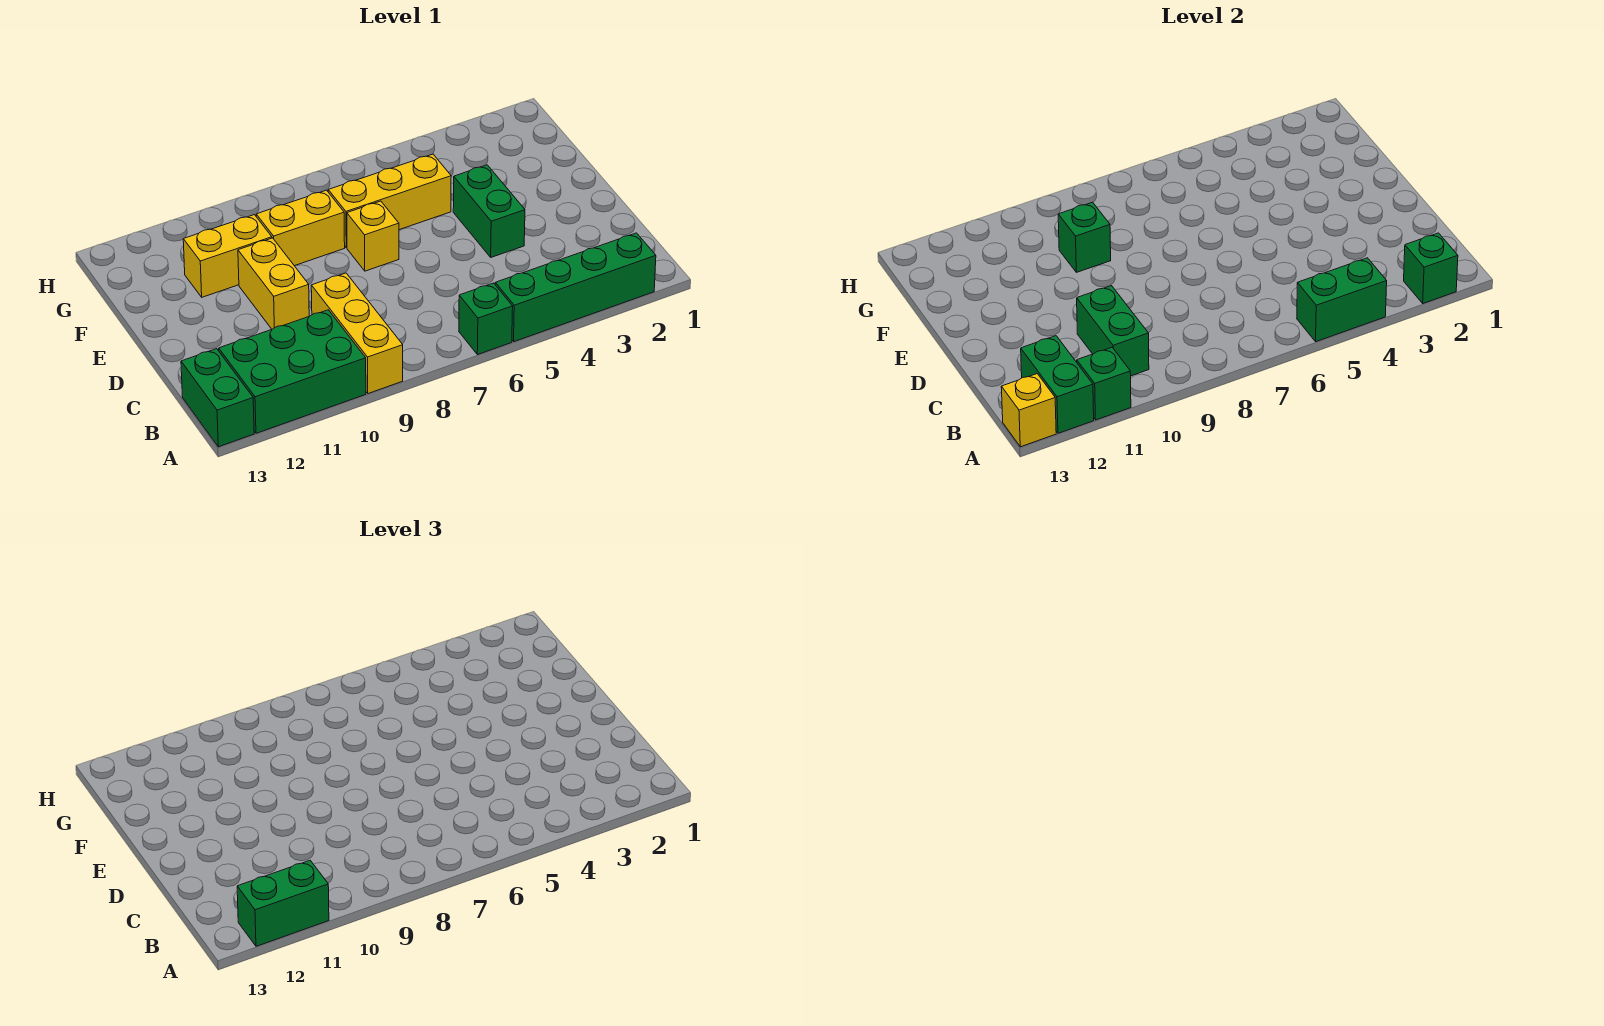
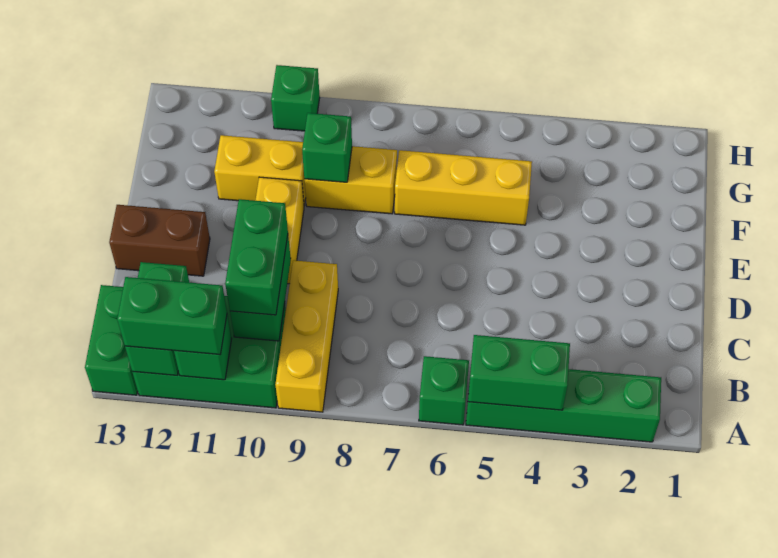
green brick A2 level 2 -> green brick H10 level 1
yellow brick A13 level 2 -> none
green brick D4:E4 level 1 -> green brick B10:C10 level 3
none -> brown brick D12:D13 level 1
yellow brick E7 level 1 -> none

